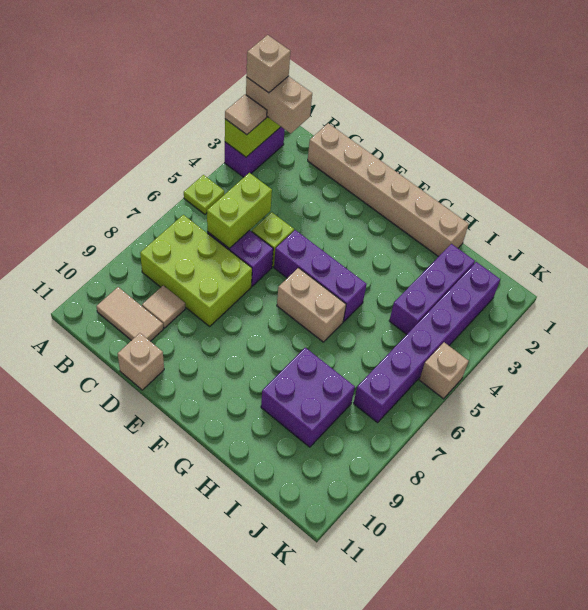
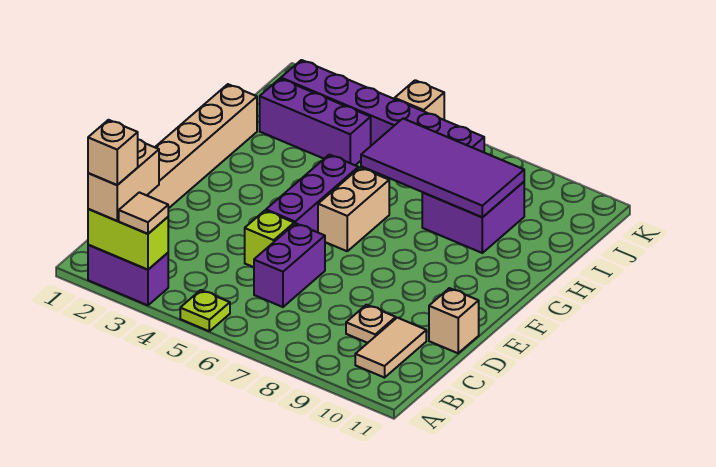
lime brick B7:D8 level 1 -> none
lime brick C5:C6 level 2 -> none
tan tile C9 level 1 -> tan plate C9 level 1
none -> purple tile H6:I9 level 2

